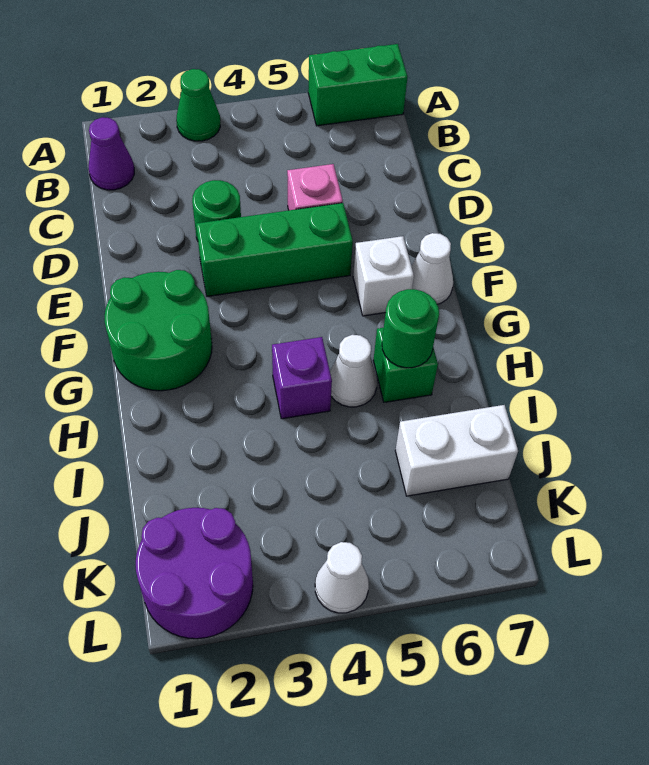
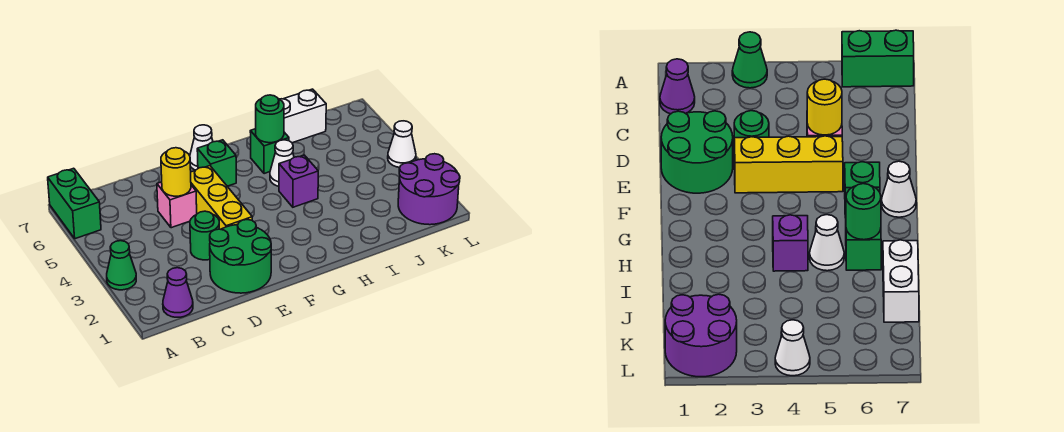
none -> yellow round brick D5 level 2
green brick E3:E5 level 1 -> yellow brick E3:E5 level 1
green round brick F1:G2 level 1 -> green round brick D1:E2 level 1
white brick F6 level 1 -> green brick F6 level 1
white brick J6:J7 level 1 -> white brick I7:J7 level 1

